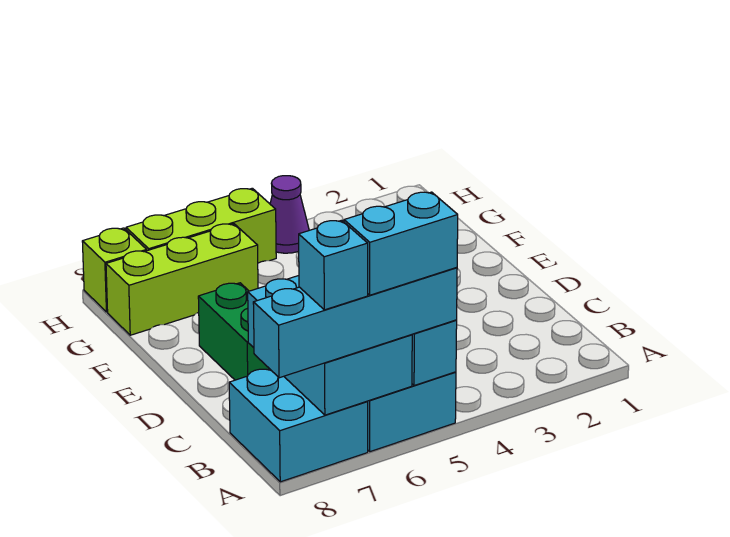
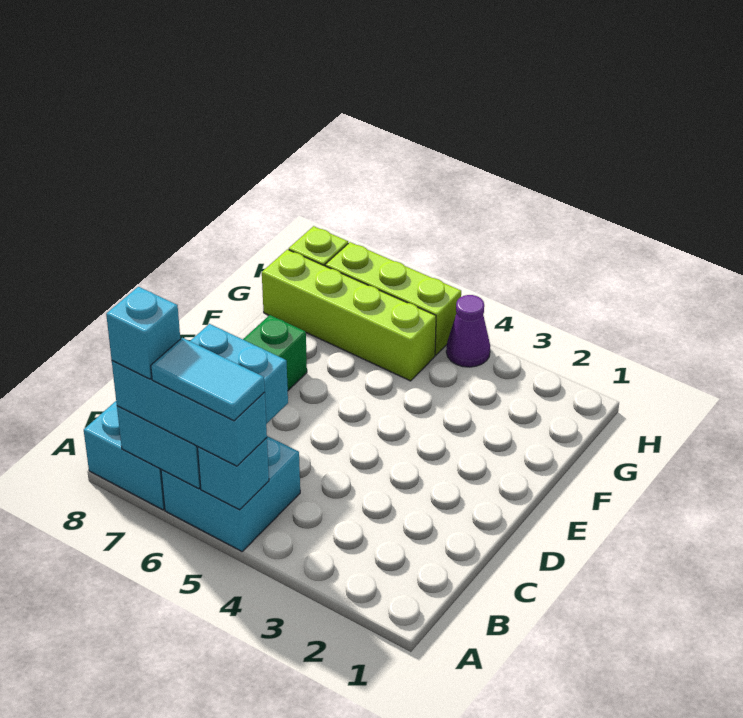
cyan brick A5:A8 level 3 -> cyan brick A5:A7 level 3
cyan brick A5:A6 level 4 -> cyan tile A5:A6 level 4
lime brick G6:G8 level 1 -> lime brick G5:G8 level 1

